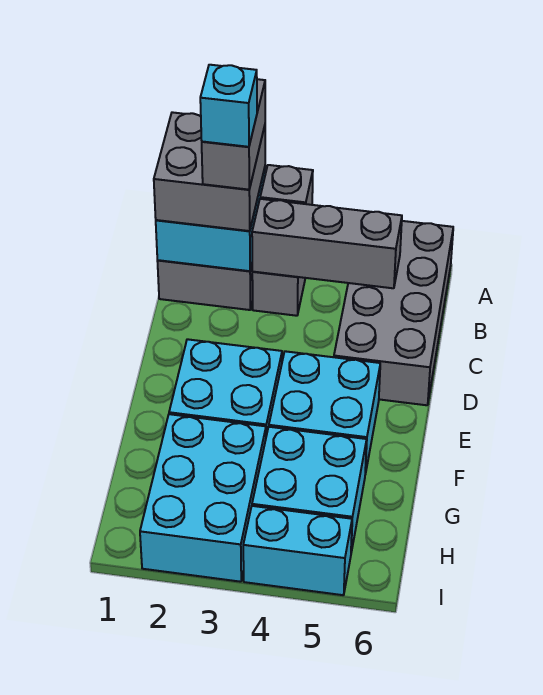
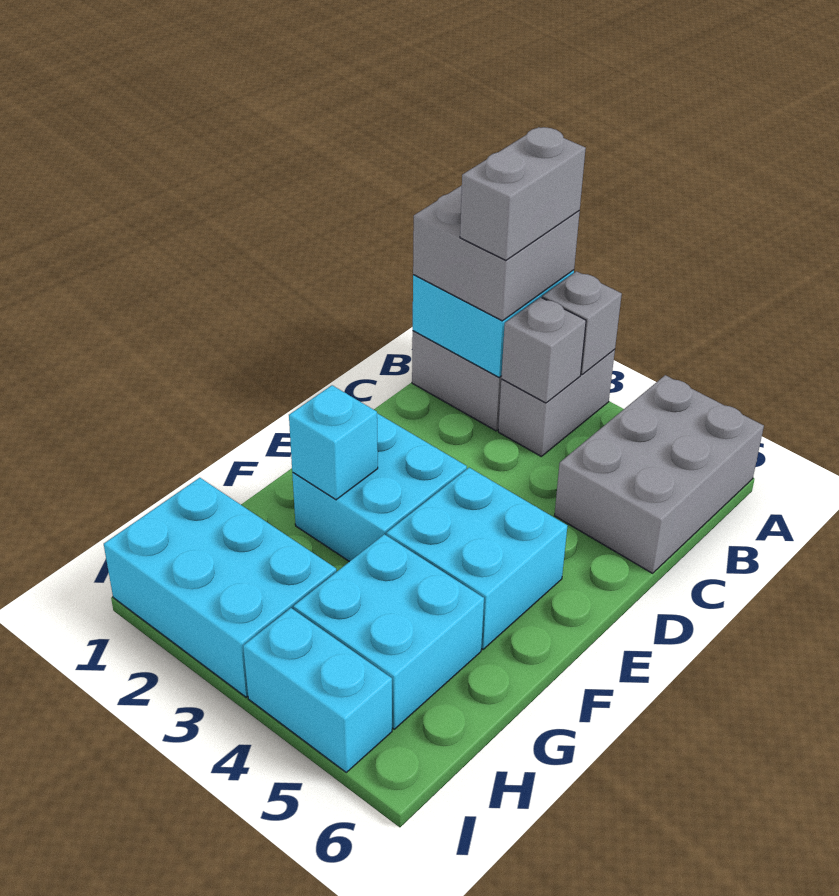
grey brick A5:D6 level 1 -> grey brick A5:C6 level 1
cyan brick B2 level 5 -> cyan brick F2 level 2
grey brick B3:B5 level 2 -> grey brick B3 level 2
cyan brick G2:I3 level 1 -> cyan brick H1:I3 level 1

